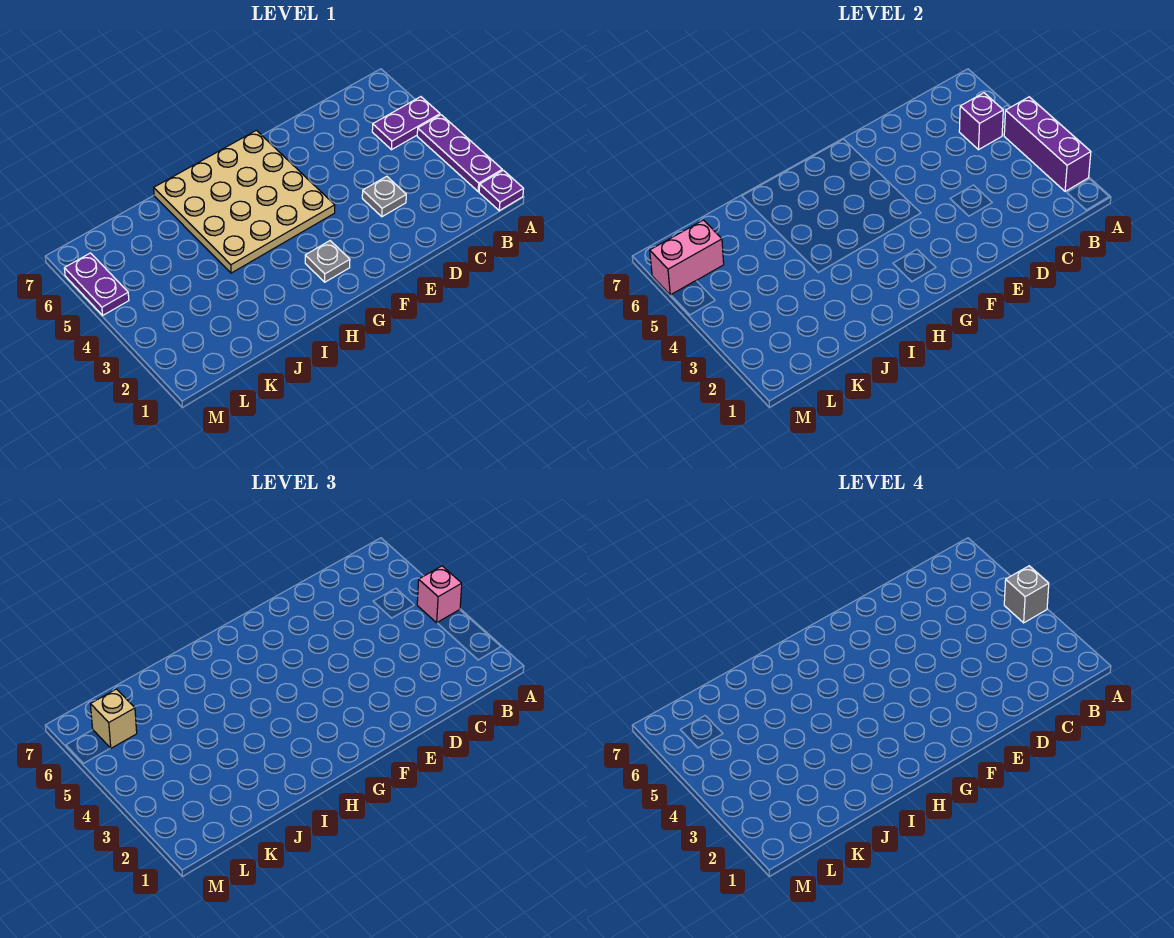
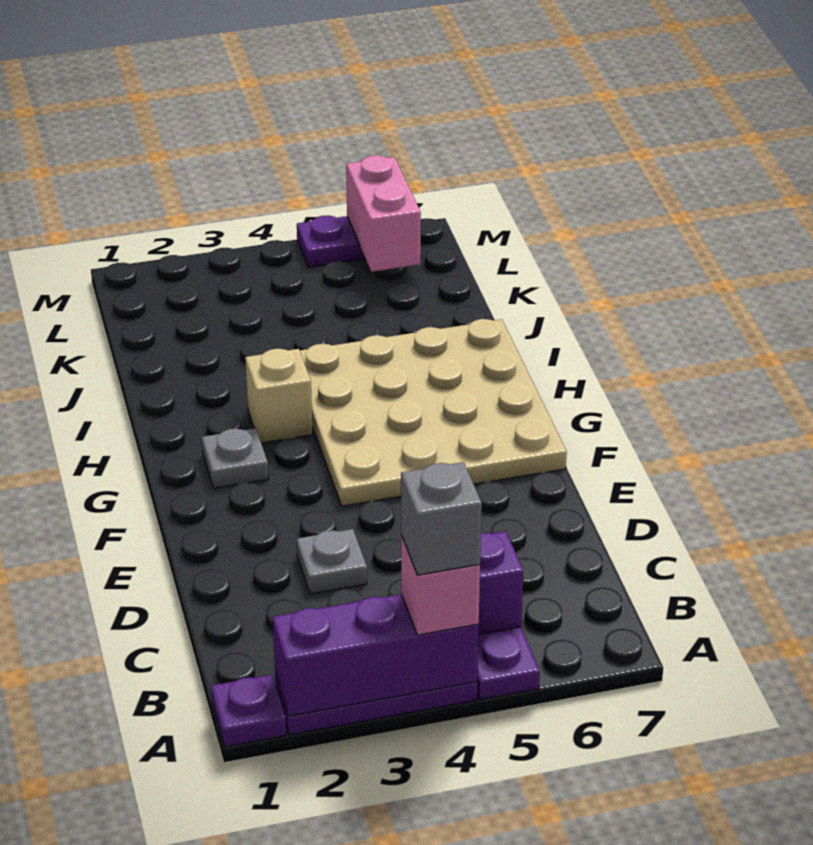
tan brick L6 level 3 -> tan brick H3 level 1

